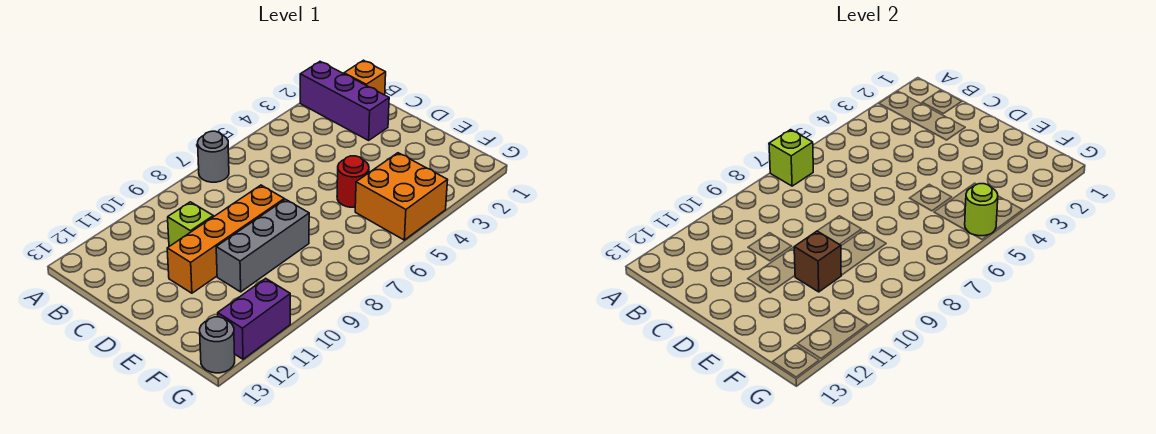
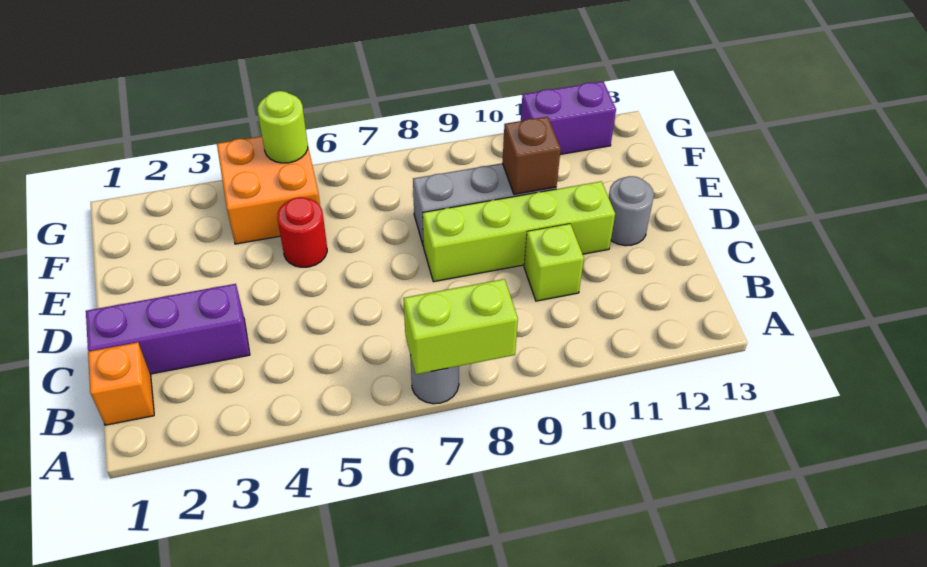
purple brick A2:C2 level 1 -> purple brick C1:C3 level 1
lime brick A7 level 2 -> lime brick A7:A8 level 2
orange brick D8:D11 level 1 -> lime brick D8:D11 level 1
grey round brick G13 level 1 -> grey round brick D12 level 1

